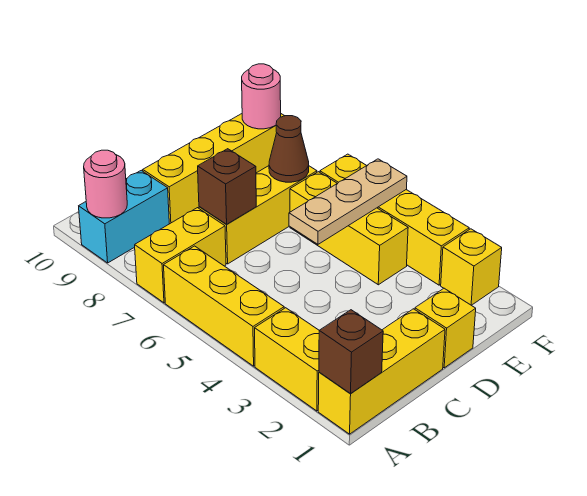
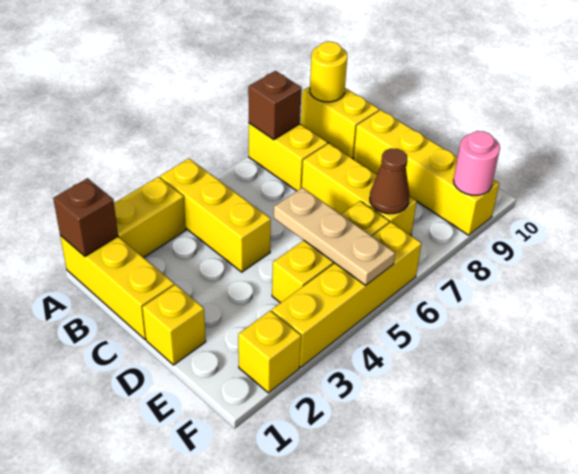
yellow brick A4:A6 level 1 -> yellow brick A4:C4 level 1
cyan brick A9:B9 level 1 -> yellow brick A9:B9 level 1
pink round brick A9 level 2 -> yellow round brick A9 level 2
brown brick C7 level 2 -> brown brick A7 level 2

